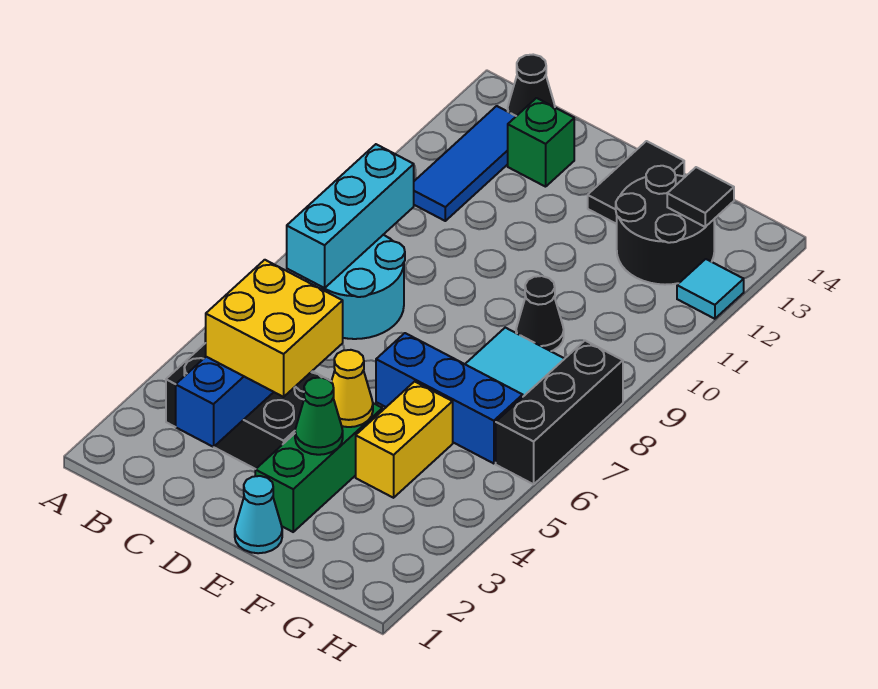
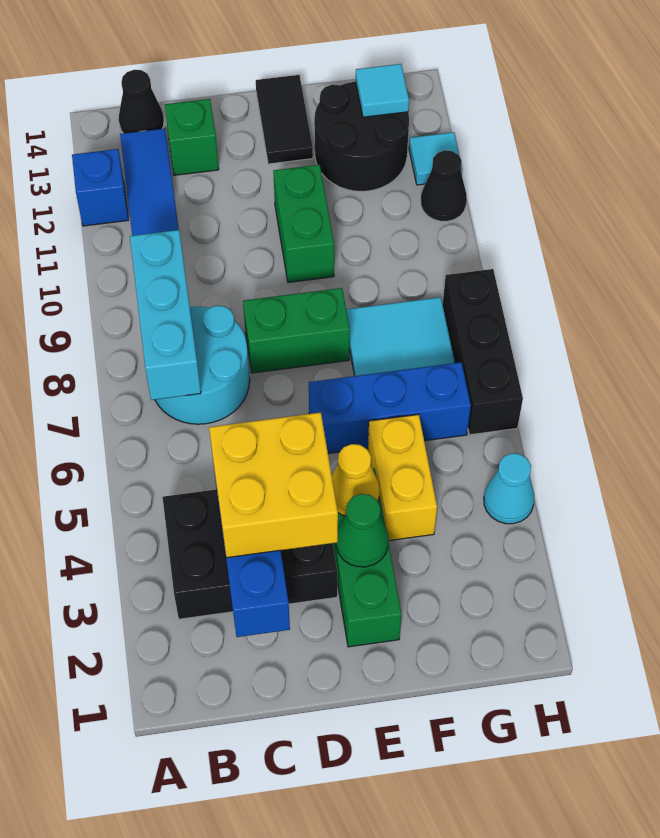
none -> blue brick A12 level 1
none -> green brick D8:E8 level 1
cyan cone E1 level 1 -> cyan cone H4 level 1
none -> green brick E10:E11 level 1
black cone F9 level 1 -> black cone H11 level 1
black tile G13 level 2 -> cyan tile G13 level 2

